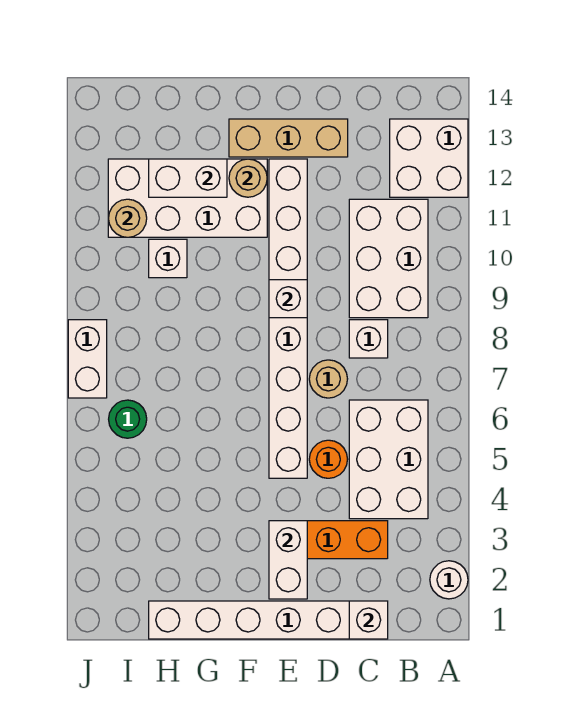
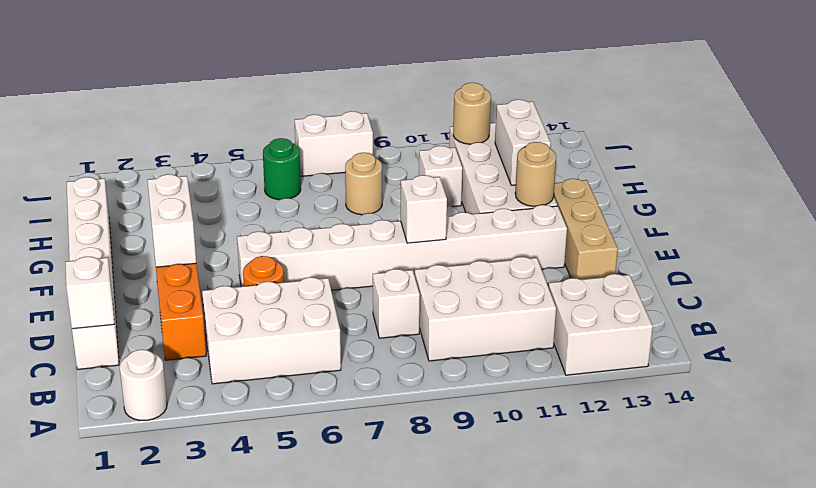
tan round brick D7 level 1 -> tan round brick H8 level 1
white brick E2:E3 level 2 -> white brick E3:F3 level 2

